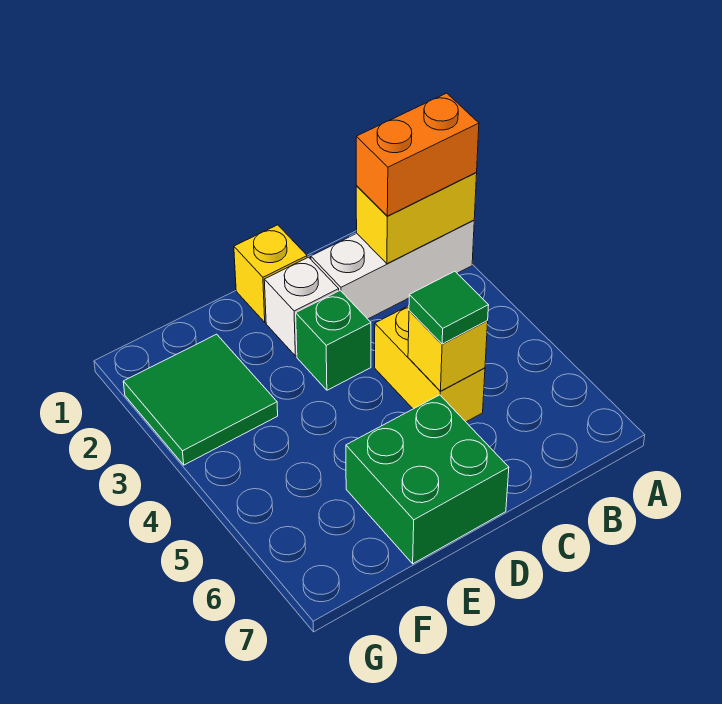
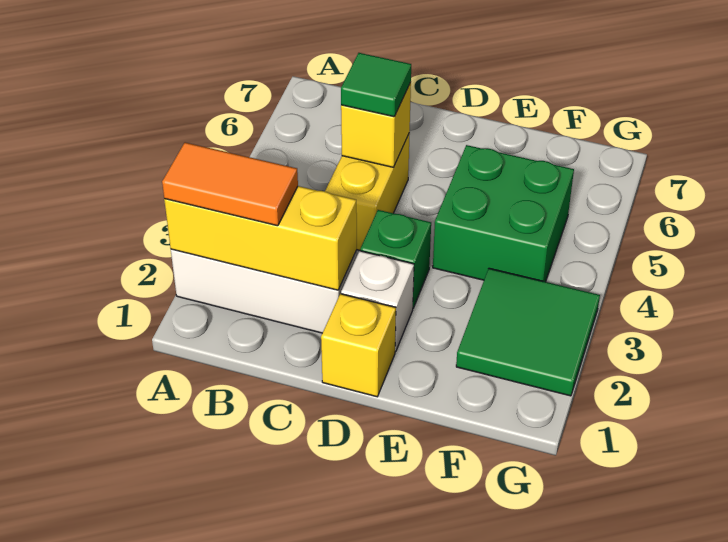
yellow brick A2:B2 level 2 -> yellow brick A2:C2 level 2
orange brick A2:B2 level 3 -> orange tile A2:B2 level 3
green brick D6:E7 level 1 -> green brick E4:F5 level 1

